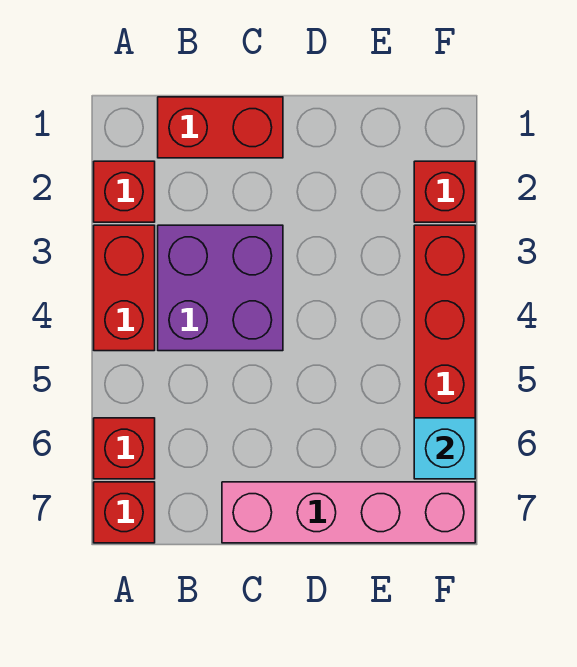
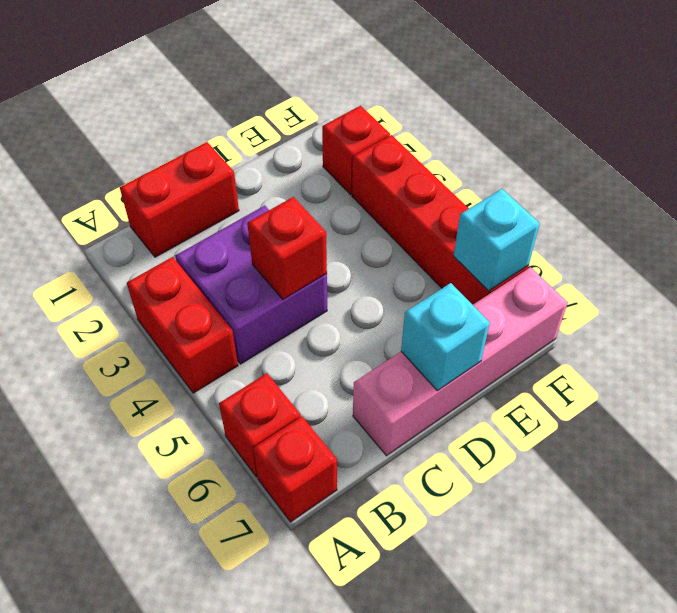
red brick A2 level 1 -> red brick C4 level 2
none -> cyan brick D7 level 2

